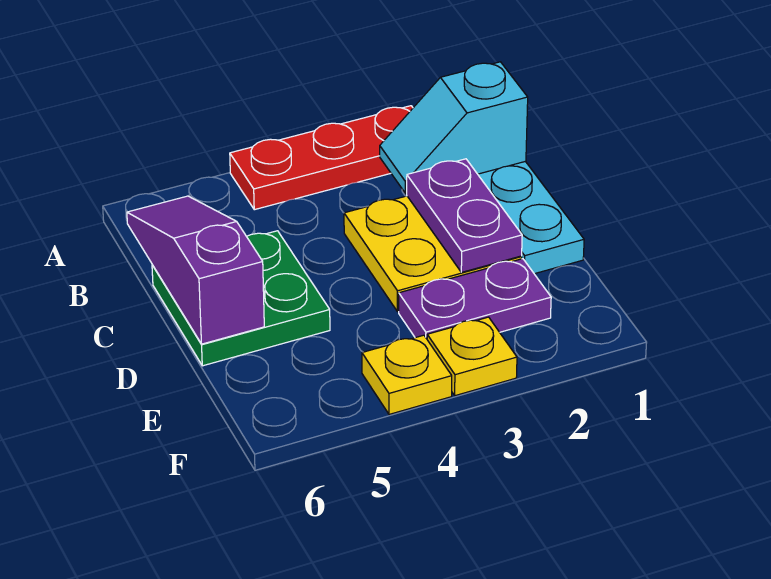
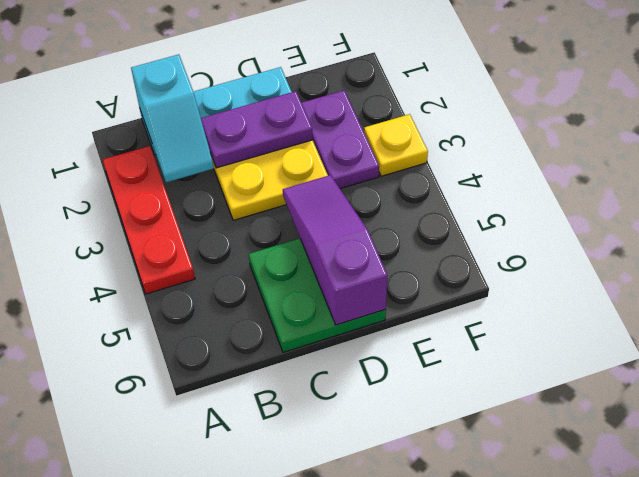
purple slope B6:D6 level 2 top D -> purple slope D4:D6 level 2 top 6
yellow plate F4 level 1 -> none

